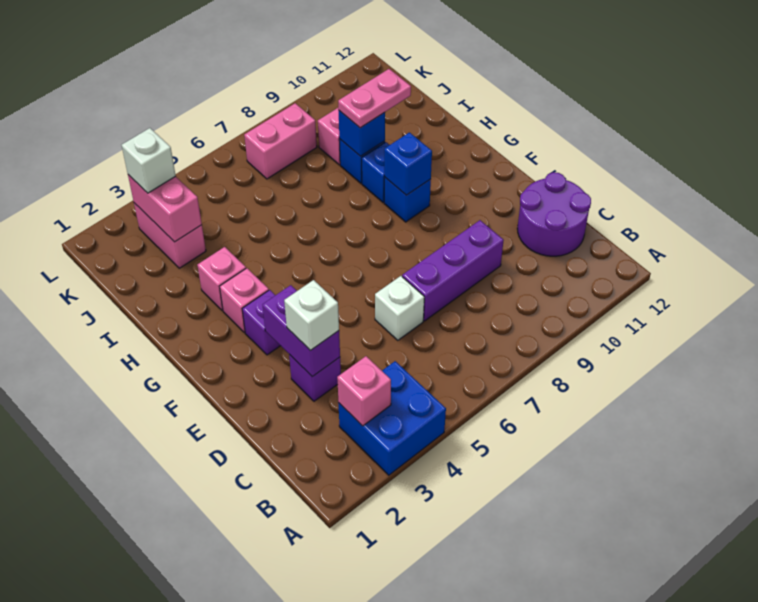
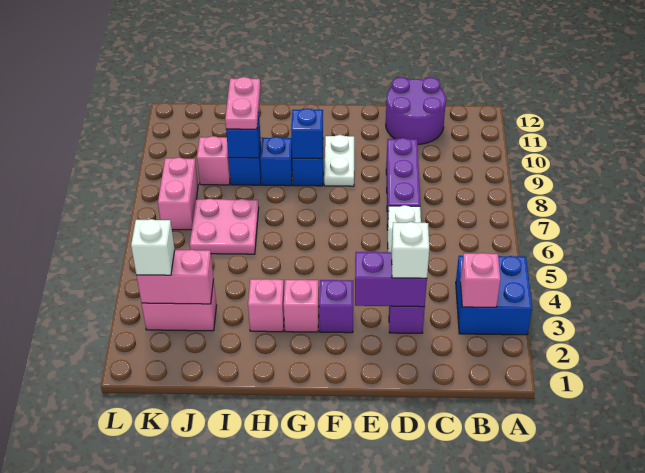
none -> white plate F9:F10 level 1
none -> pink plate I6:J7 level 1

